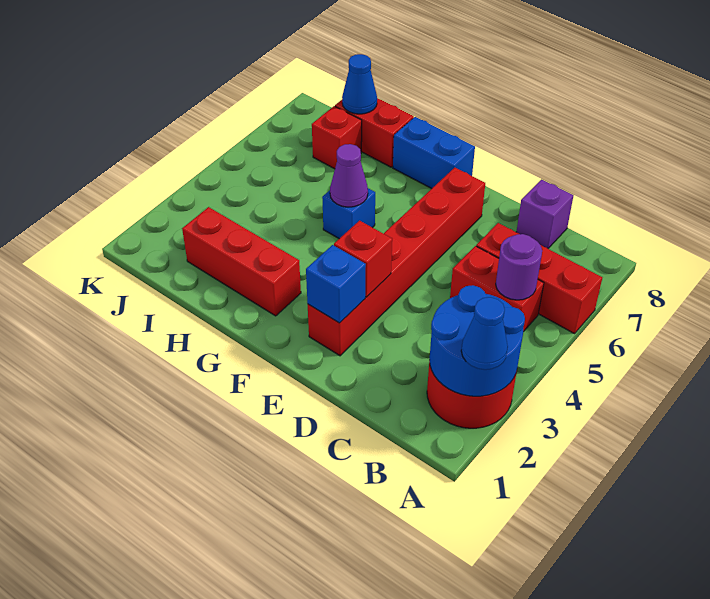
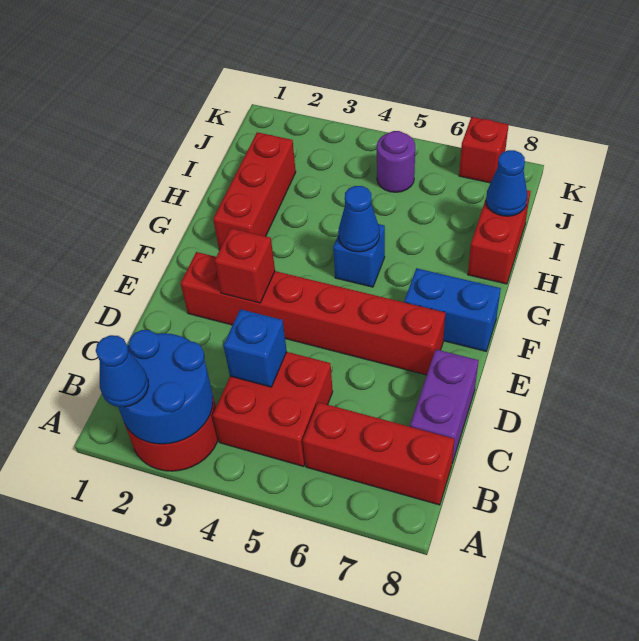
red brick A6:C6 level 1 -> red brick B6:B8 level 1
red brick B5:C5 level 1 -> red brick B4:C5 level 1
purple round brick B5 level 2 -> purple round brick J5 level 1
purple brick C8 level 1 -> purple brick C8:D8 level 1
blue brick E2 level 2 -> blue brick C4 level 2
blue brick F8:G8 level 1 -> blue brick F7:F8 level 1
purple cone G5 level 2 -> blue cone G5 level 2
red brick I7 level 1 -> red brick K7 level 1

